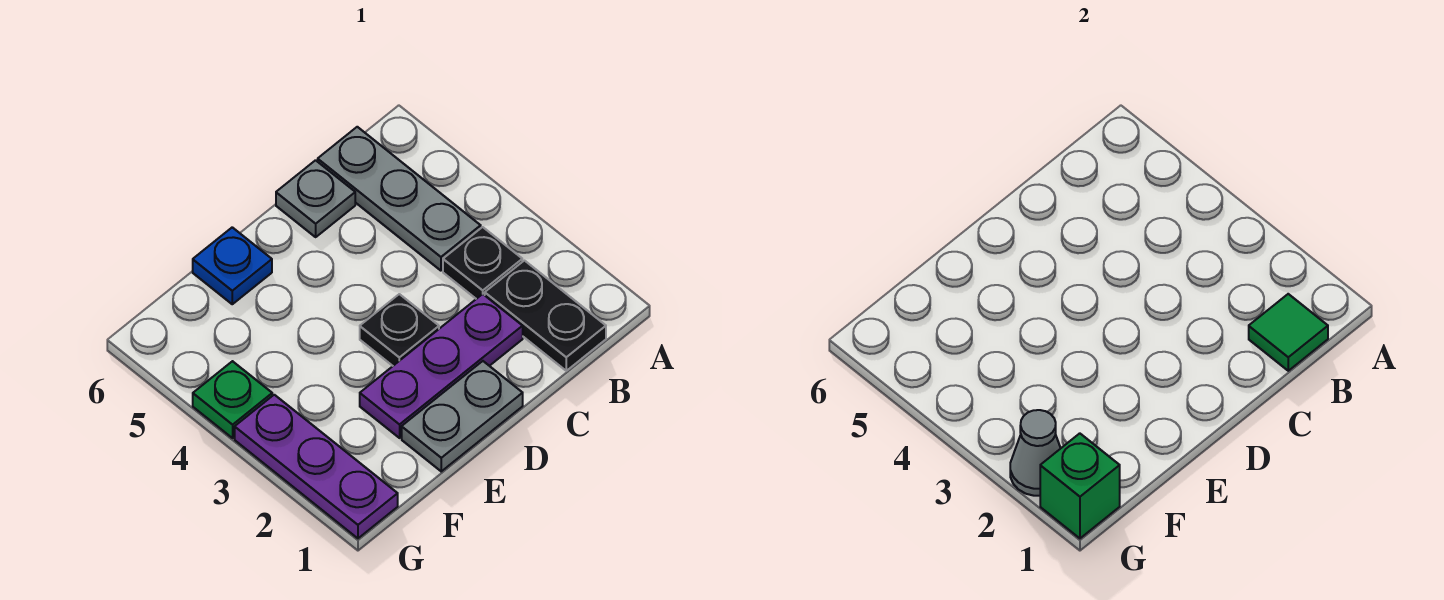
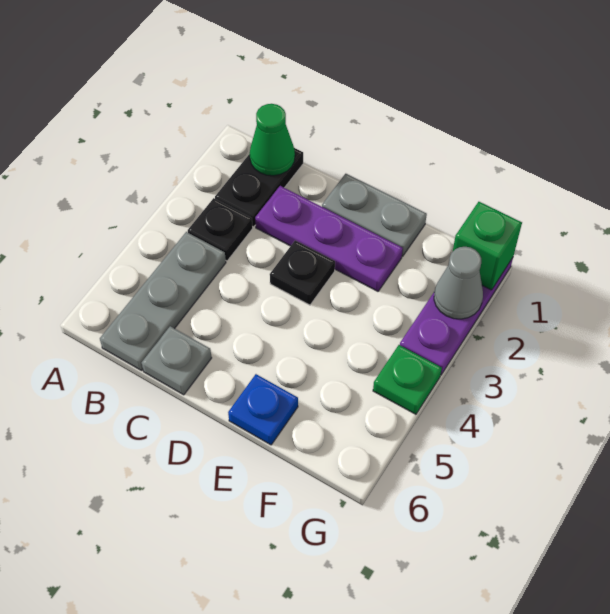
green tile B1 level 2 -> green cone B1 level 2

